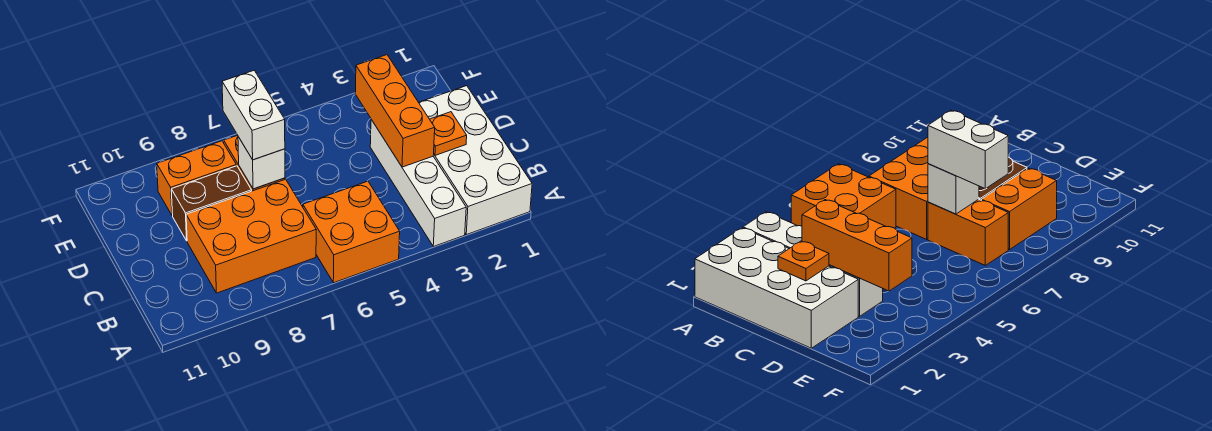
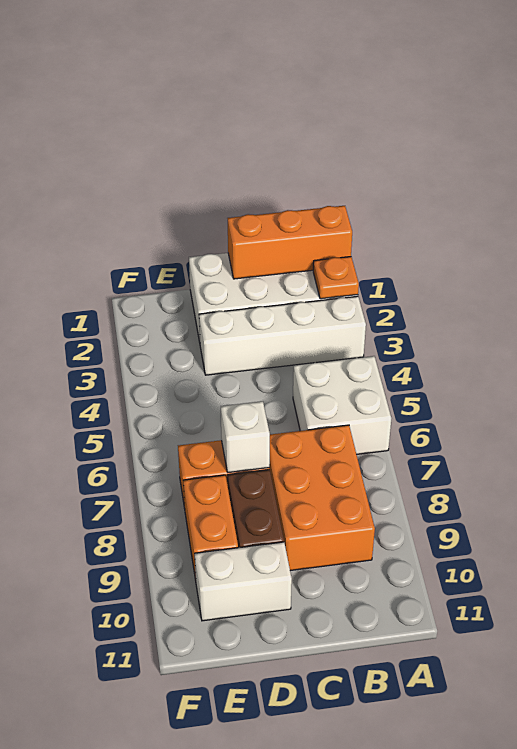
orange brick A5:B6 level 1 -> white brick A5:B6 level 1
orange plate C2 level 2 -> orange plate A2 level 2
orange brick C3:E3 level 2 -> orange brick A1:C1 level 2
white brick D7:E7 level 3 -> white brick D10:E10 level 1

